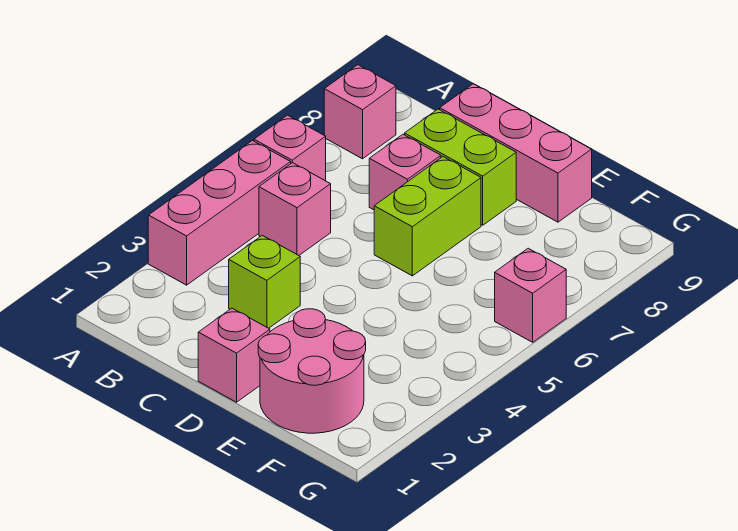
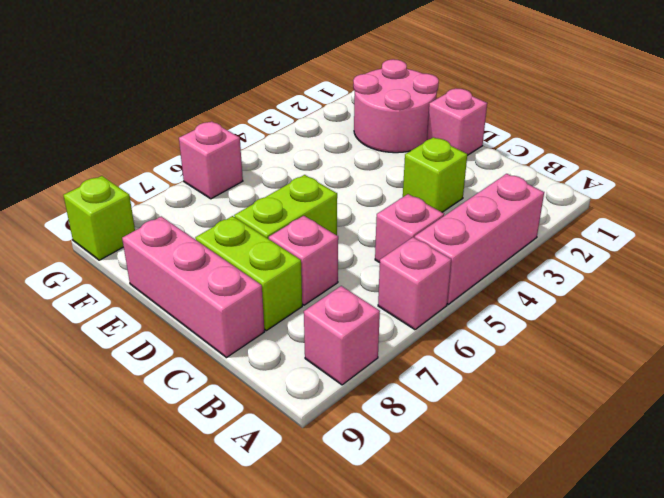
none -> lime brick G9 level 1

